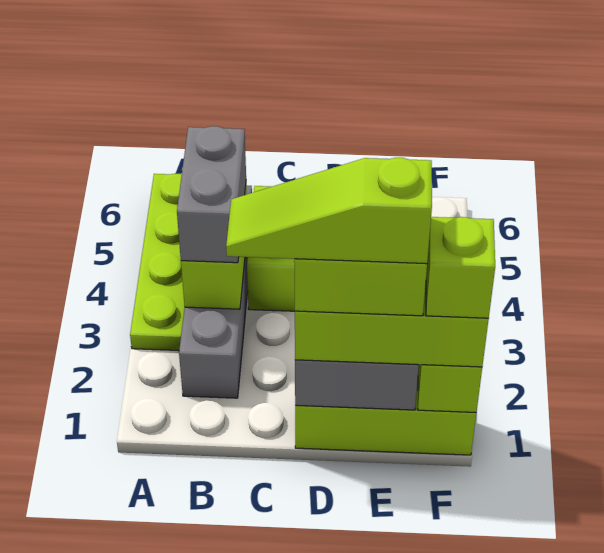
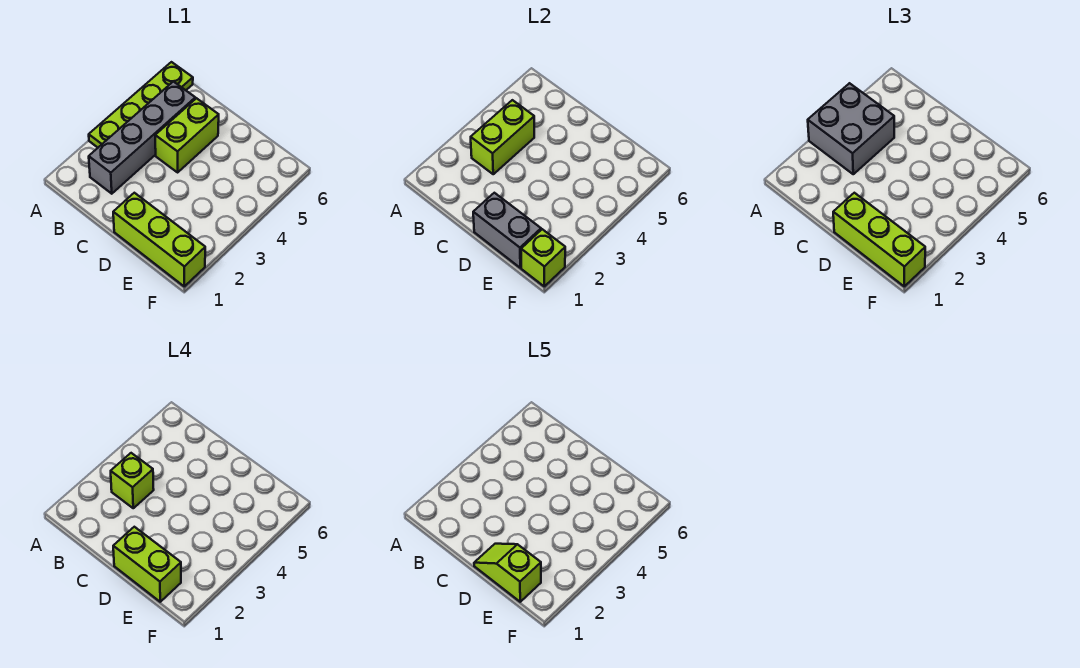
grey brick B3:B4 level 3 -> grey brick A3:B4 level 3
lime slope C1:E1 level 5 top E -> lime slope D1:E1 level 5 top E
lime brick F1 level 4 -> lime brick B3 level 4

